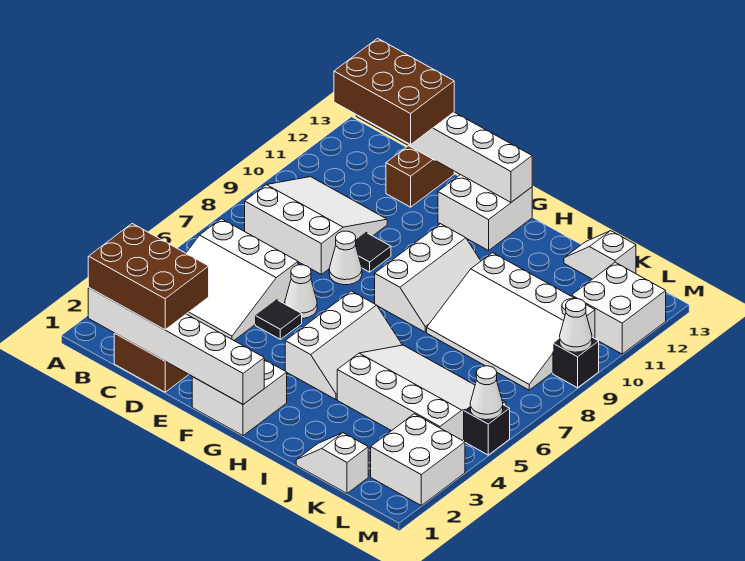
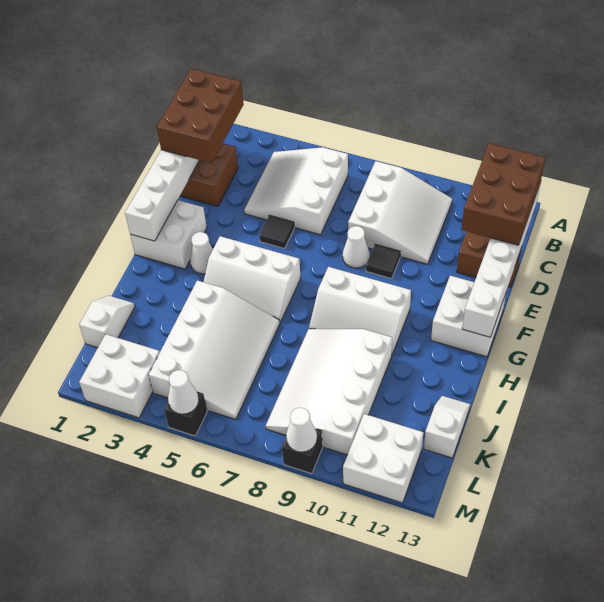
white cone E6 level 1 -> white cone G3 level 1

